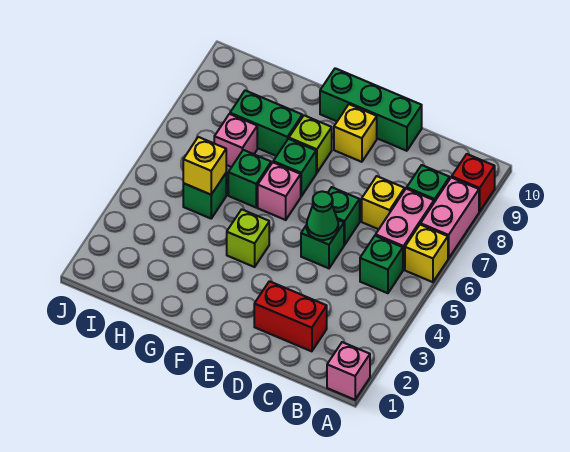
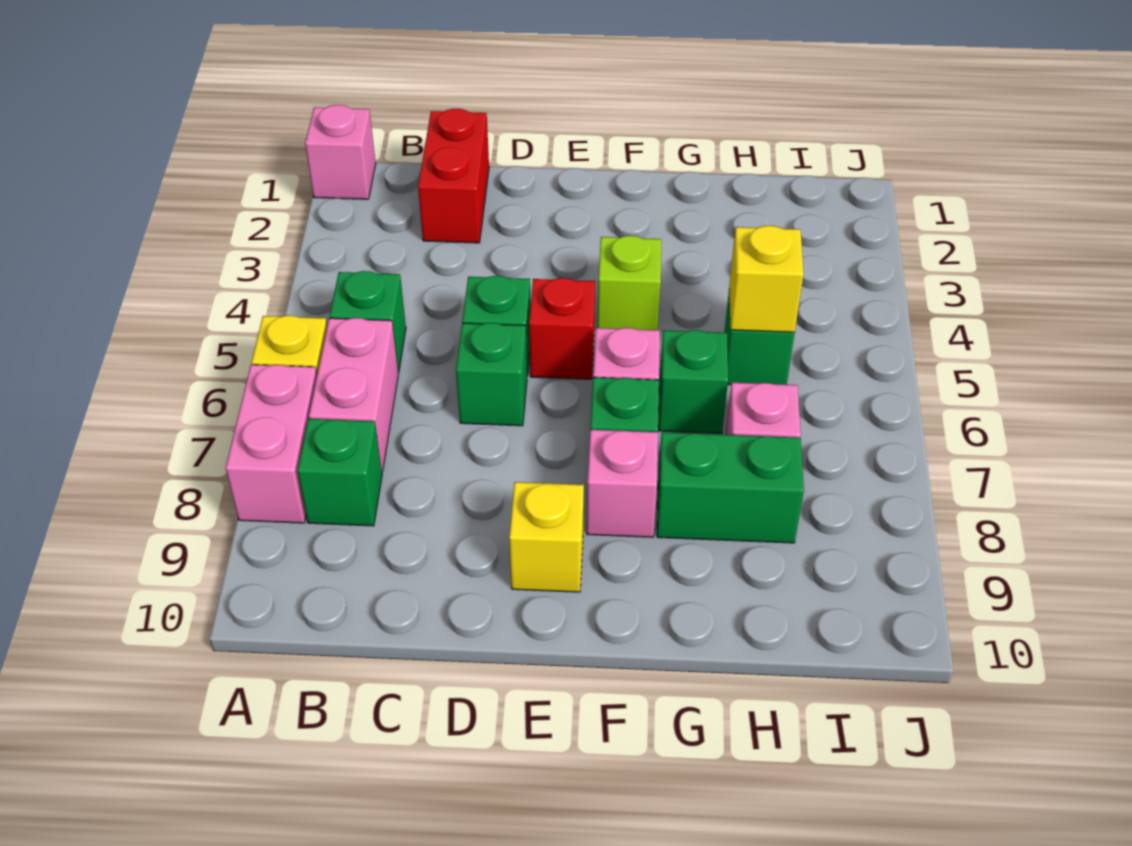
red brick A9 level 1 -> red brick E5 level 1
red brick C2:D2 level 1 -> red brick C1:C2 level 1
yellow brick C7 level 1 -> none
green cone D5 level 2 -> none
green brick D10:F10 level 1 -> none
lime brick F8 level 1 -> pink brick F8 level 1

